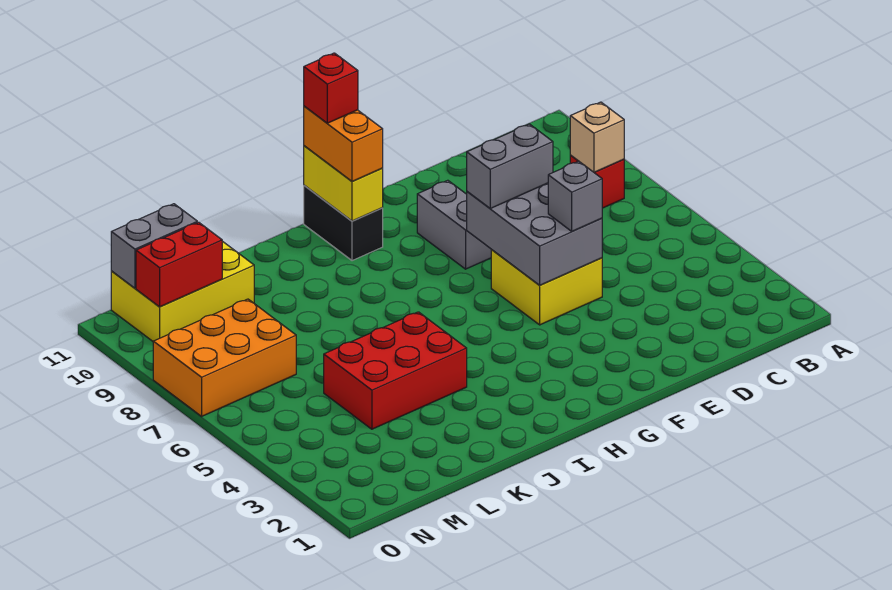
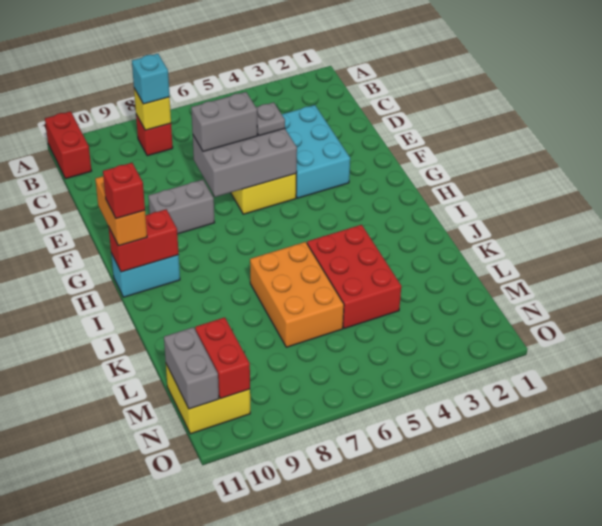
none -> red brick A11:B11 level 1
tan brick B8 level 2 -> yellow brick B8 level 2
none -> cyan brick B8 level 3
none -> cyan brick D3:F4 level 1
grey brick E5 level 3 -> grey plate E5 level 3
grey brick E7:F7 level 3 -> grey brick E6:E7 level 3
black brick H10:H11 level 1 -> cyan brick H10:H11 level 1
yellow brick H10:H11 level 2 -> red brick H10:H11 level 2
orange brick H10:H11 level 3 -> orange brick G11:H11 level 3
yellow brick L10:N11 level 1 -> yellow brick M10:N11 level 1
orange brick M7:O8 level 1 -> orange brick J6:L7 level 1

